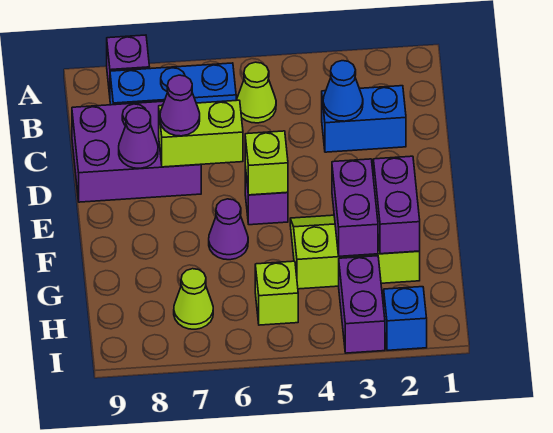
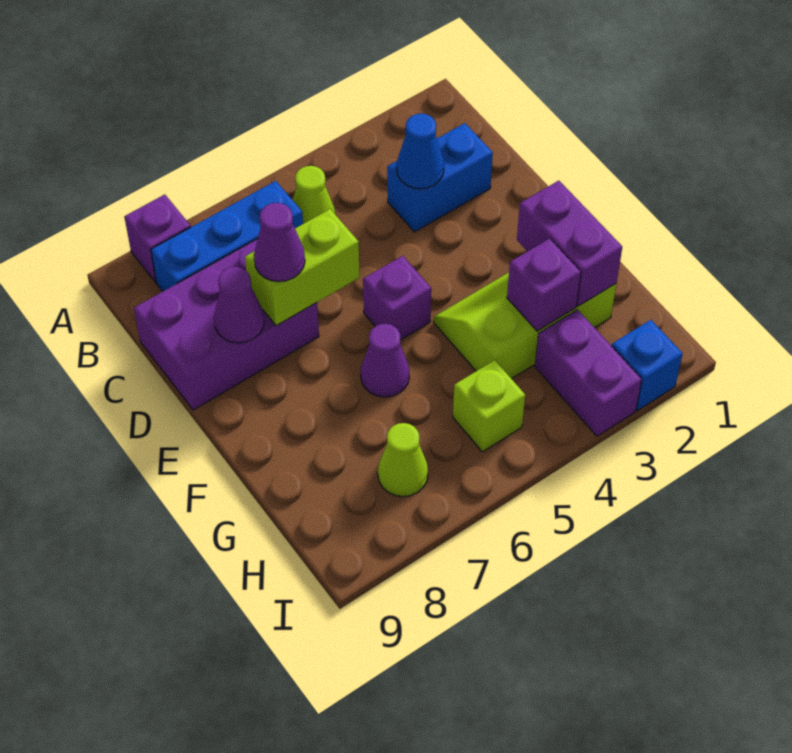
lime brick E5 level 2 -> none
purple brick F3:G3 level 2 -> purple brick G3 level 2

